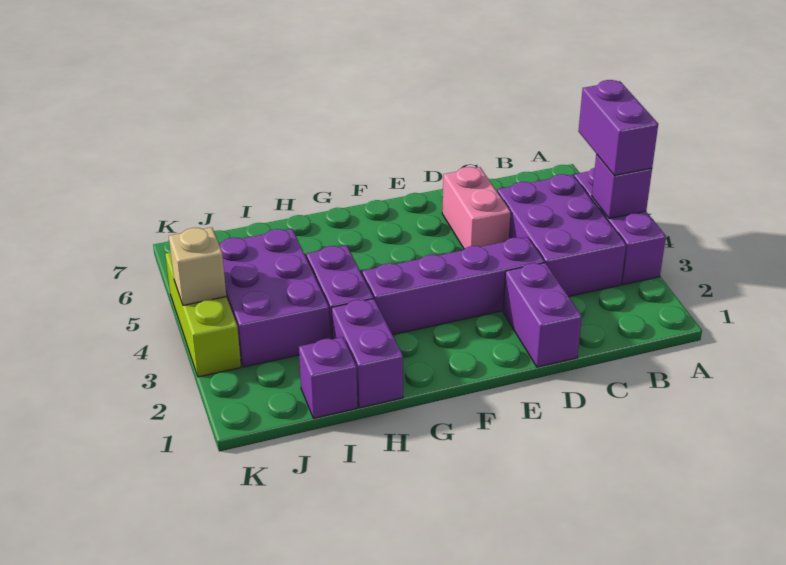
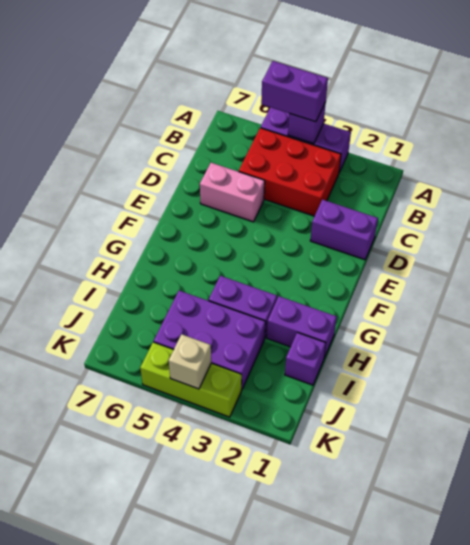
purple brick B3:C5 level 1 -> red brick B3:C5 level 1
purple brick D3:G3 level 1 -> none

